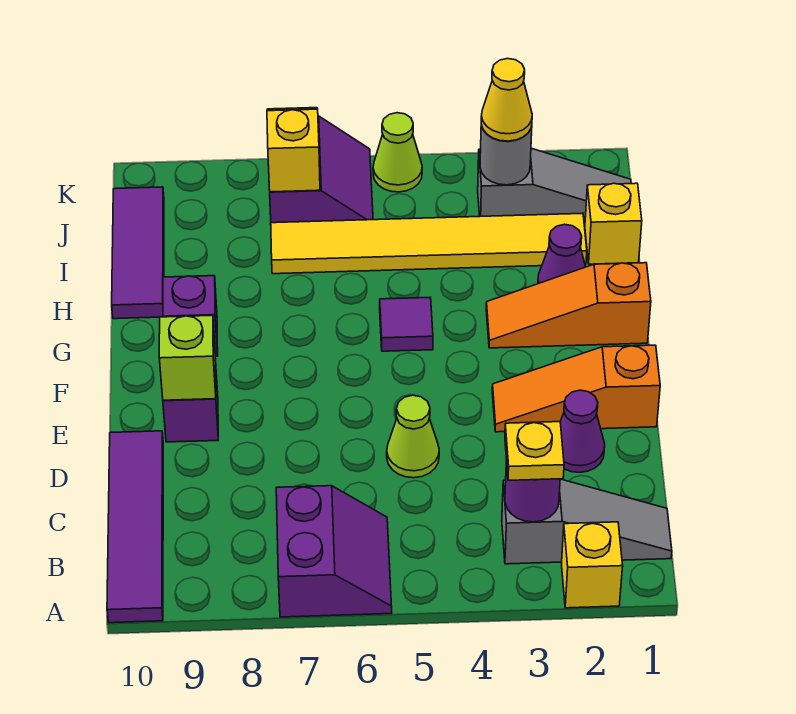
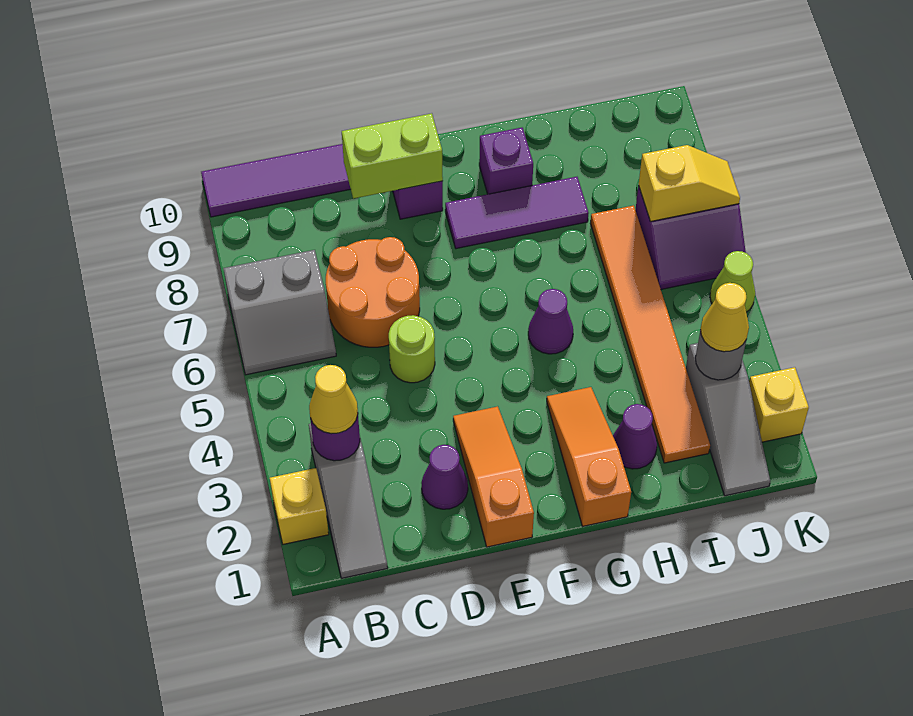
purple slope A6:B7 level 1 top 7 -> grey slope A6:B7 level 1 top 7
yellow plate B3 level 3 -> yellow cone B3 level 3
none -> orange round brick C6:D7 level 1
lime cone D5 level 1 -> lime round brick D5 level 1
lime brick E9 level 2 -> lime brick D9:E9 level 2
purple tile G5 level 1 -> purple cone G5 level 1
purple tile H10:J10 level 1 -> purple tile F8:H8 level 1
yellow brick I1 level 1 -> yellow brick K2 level 1
yellow tile I2:I7 level 1 -> orange tile I2:I7 level 1

